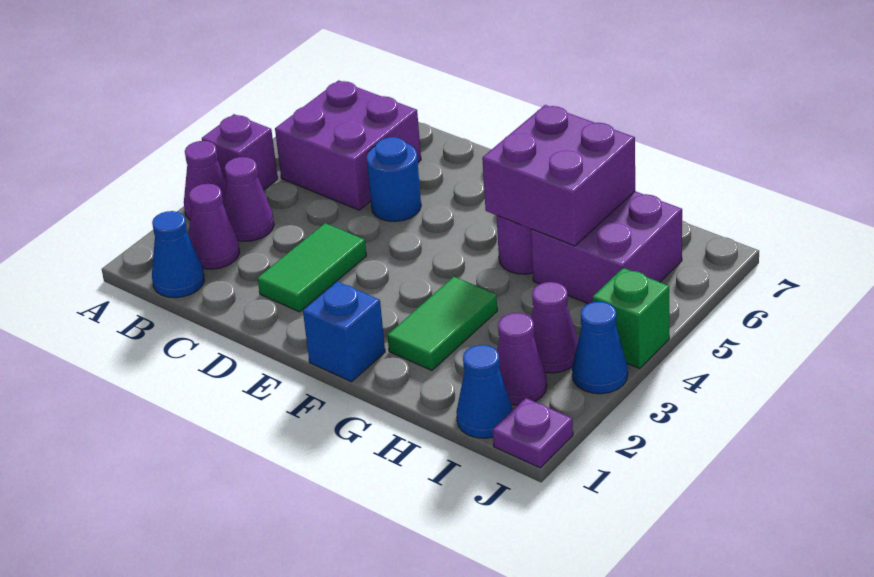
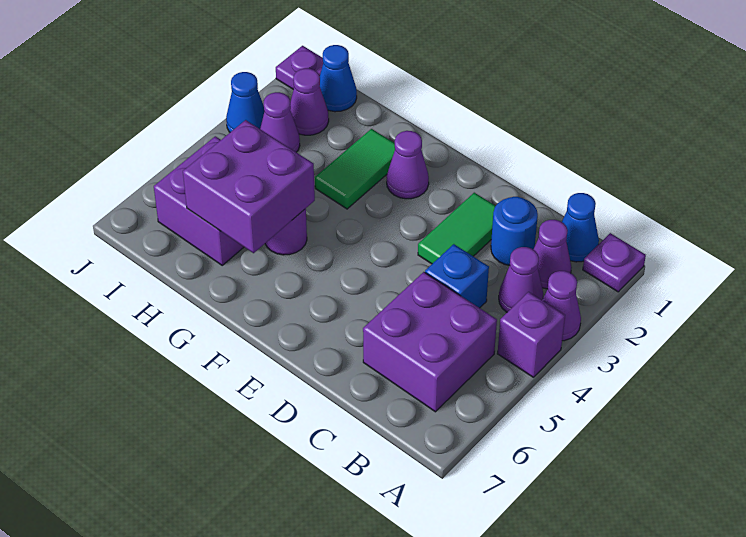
none -> purple plate A1 level 1
blue round brick D5 level 1 -> blue round brick C2 level 1
blue brick F1 level 1 -> blue brick C4 level 1
none -> purple cone F2 level 1
green brick J4 level 1 -> none

